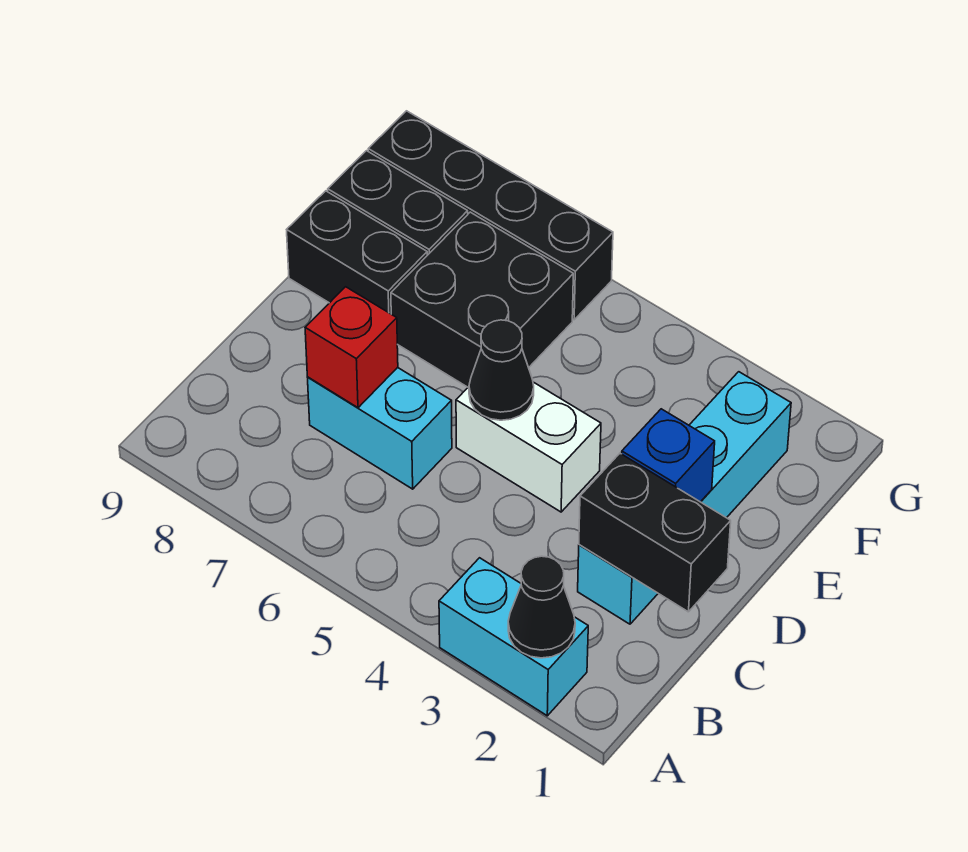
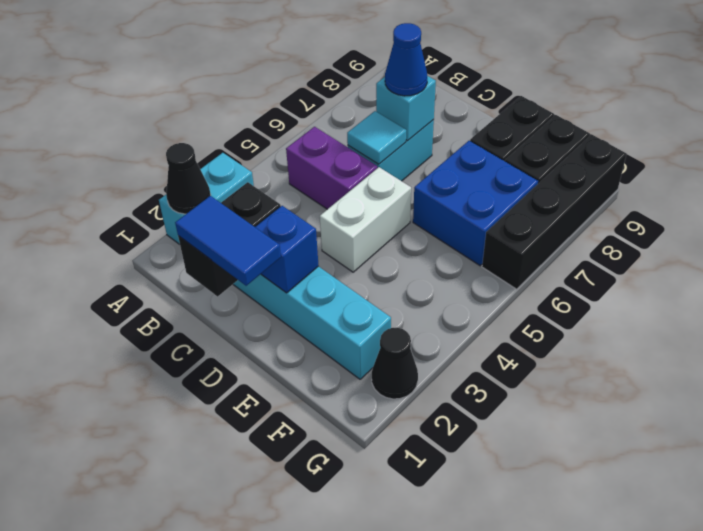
none -> purple brick B5:C5 level 1
none -> blue tile C1:D1 level 3
none -> cyan tile C6 level 2
red brick C7 level 2 -> cyan brick C7 level 2
none -> blue cone C7 level 3
black cone D5 level 2 -> black cone G2 level 1
black brick E6:F7 level 1 -> blue brick E6:F7 level 1

